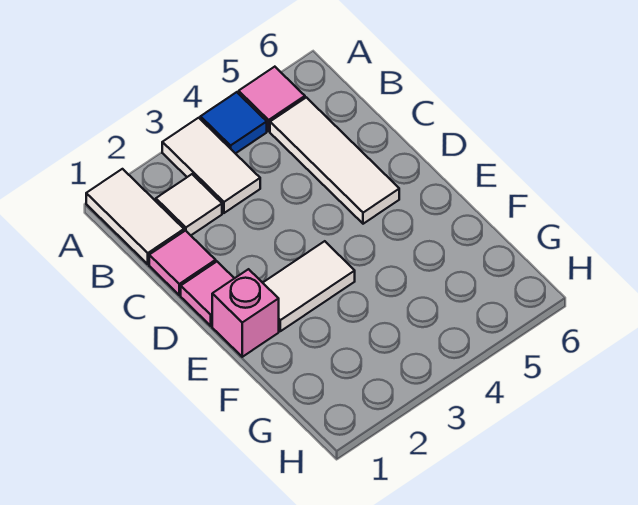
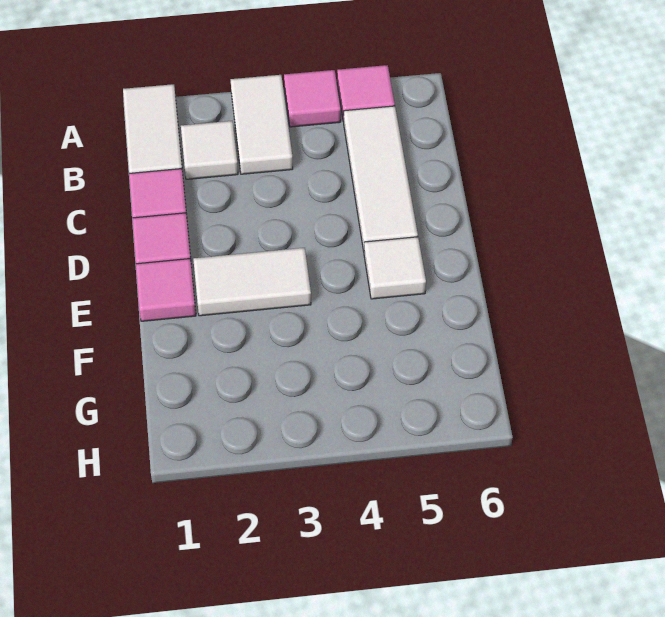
blue tile A4 level 1 -> pink tile A4 level 1
pink brick E1 level 1 -> pink tile E1 level 1
none -> white tile E5 level 1

